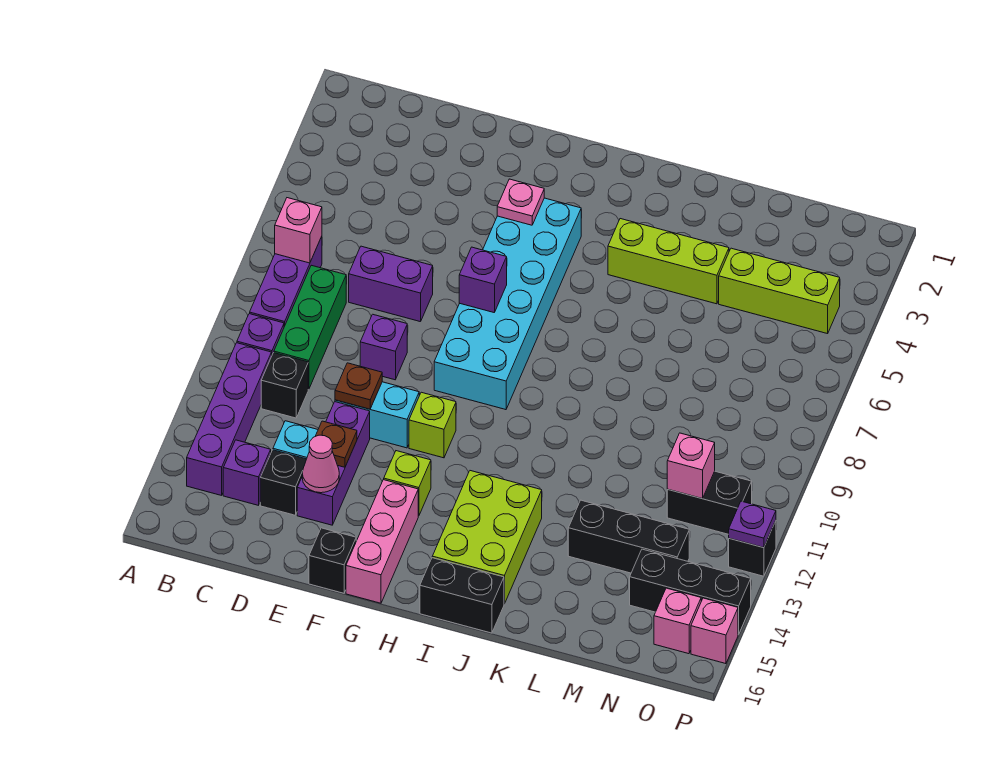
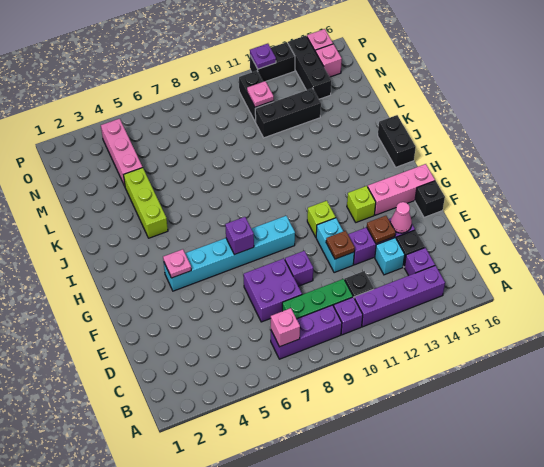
purple brick D7:E7 level 1 -> purple brick D7:E8 level 1
cyan brick G4:H9 level 1 -> cyan brick G4:G9 level 1
lime brick I13:J15 level 1 -> none
black brick L13:N13 level 1 -> black brick M11:M13 level 1
lime brick M4:O4 level 1 -> pink brick M4:O4 level 1
pink brick N11 level 2 -> pink plate N11 level 2
black brick P12 level 1 -> black brick P12:P13 level 1

